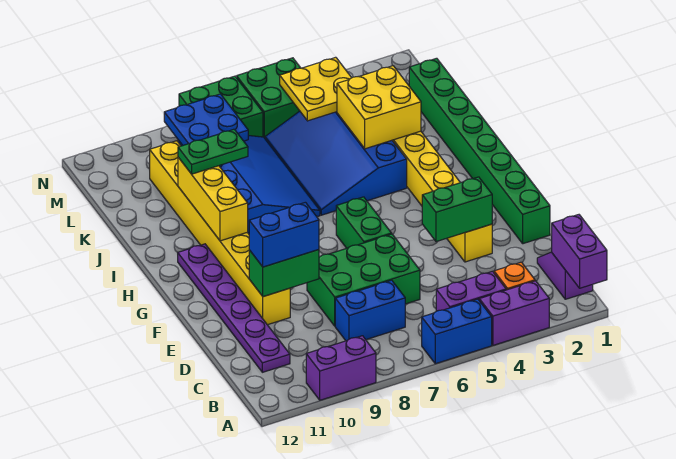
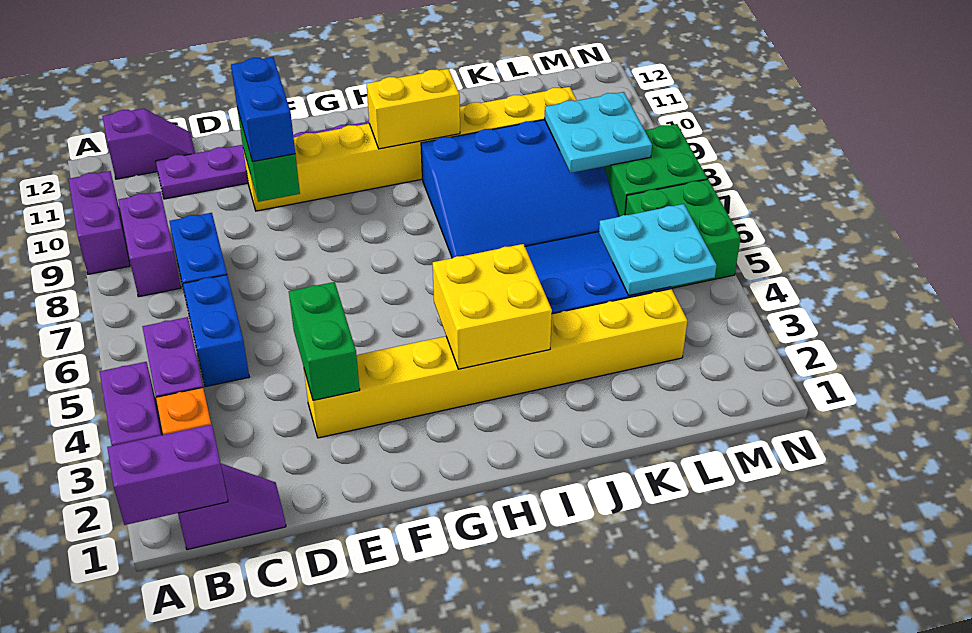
blue brick A5:A6 level 1 -> blue brick C5:C6 level 1
none -> purple brick B8:B9 level 1
none -> purple slope B12:C12 level 1 top B
green brick D6:E8 level 1 -> none
green brick E1:L1 level 1 -> none
green brick F6:G6 level 1 -> none
yellow brick H10:J10 level 2 -> yellow brick H10:I10 level 2
yellow brick J3:K4 level 2 -> yellow brick H3:I4 level 2
green plate J9:J10 level 3 -> none
yellow plate L4:M5 level 2 -> cyan plate L4:M5 level 2
blue plate L8:M9 level 2 -> cyan plate L8:M9 level 2

